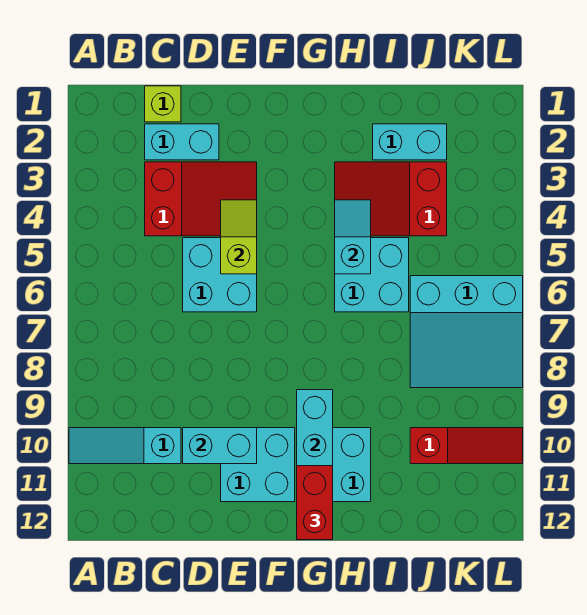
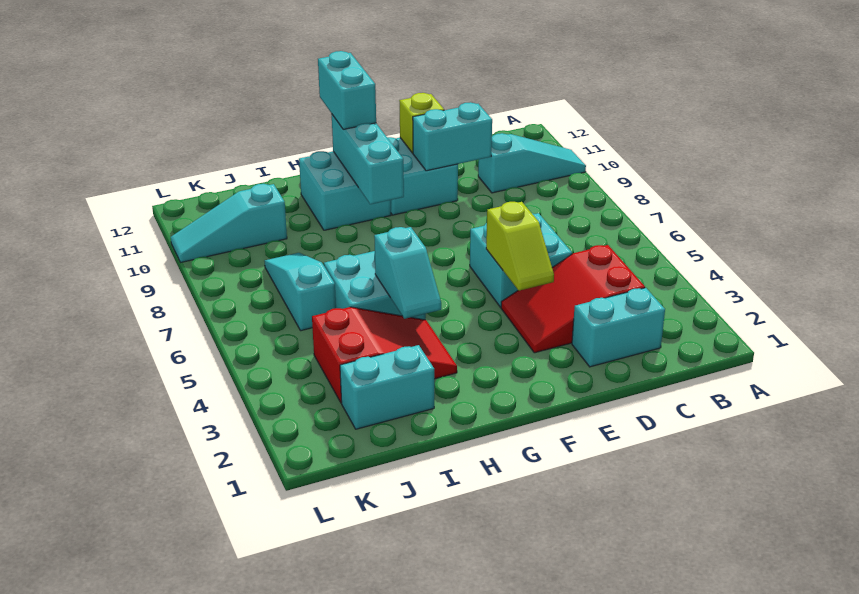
lime brick C1 level 1 -> lime brick E11 level 2
red brick G11:G12 level 3 -> cyan brick G11:G12 level 3
cyan slope J6:L8 level 1 top 6 -> cyan slope J6:J8 level 1 top 6
red slope J10:L10 level 1 top J -> cyan slope J10:L10 level 1 top J

